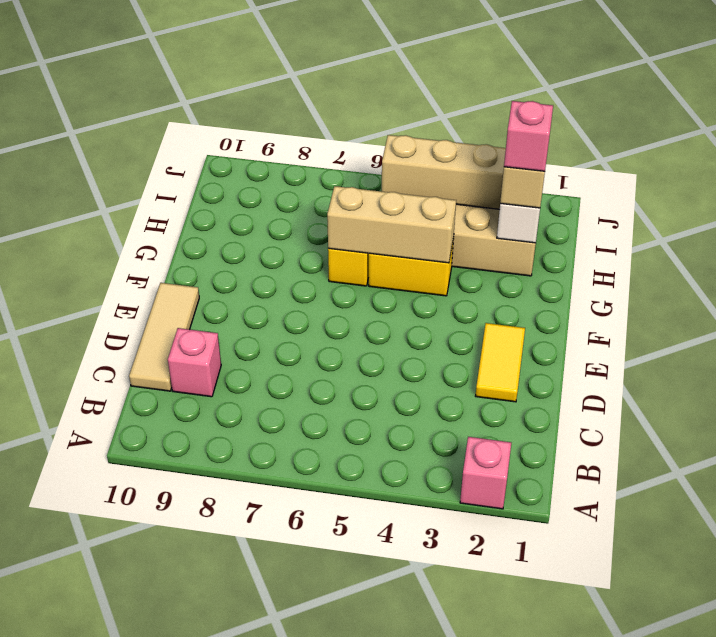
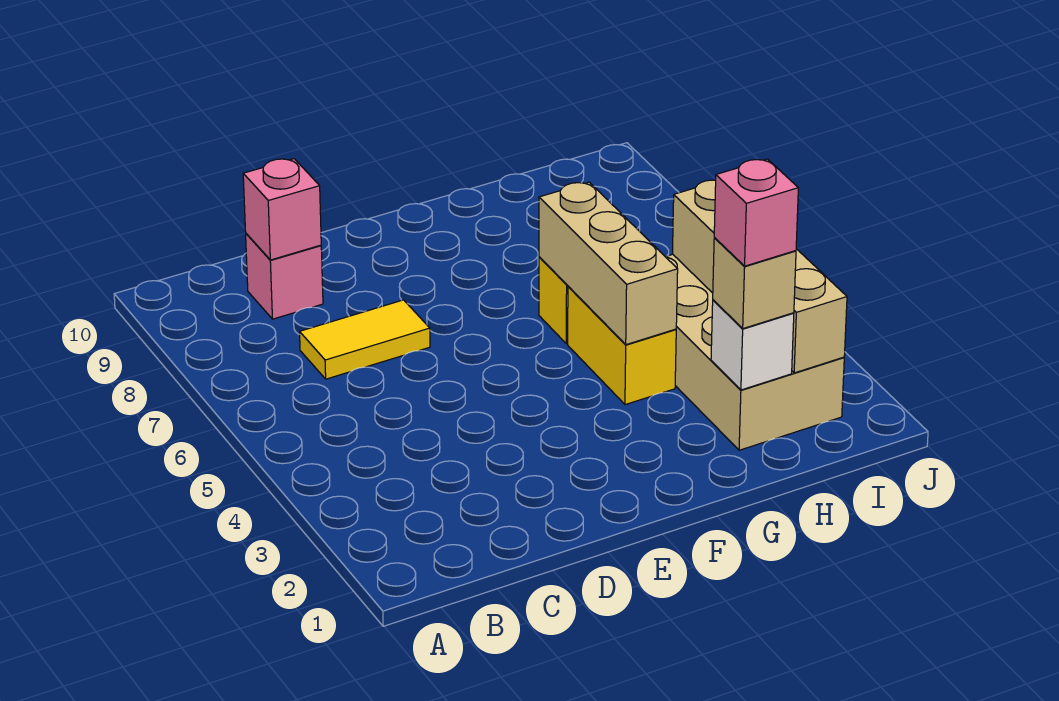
pink brick A2 level 1 -> pink brick C9 level 2
tan tile C10:E10 level 1 -> none
yellow tile D2:E2 level 1 -> yellow tile C7:D7 level 1

